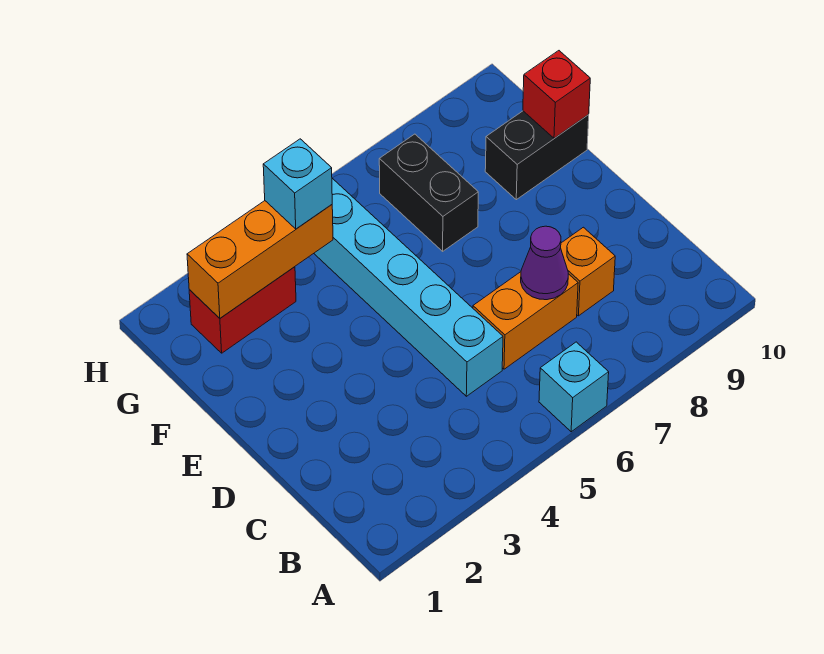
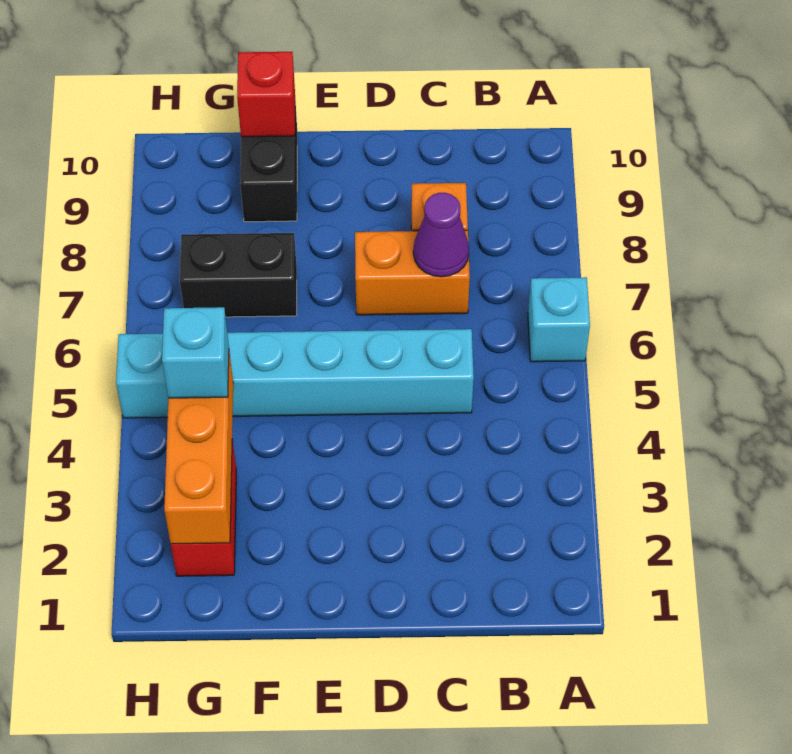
orange brick C6:C7 level 1 -> orange brick C7:D7 level 1

